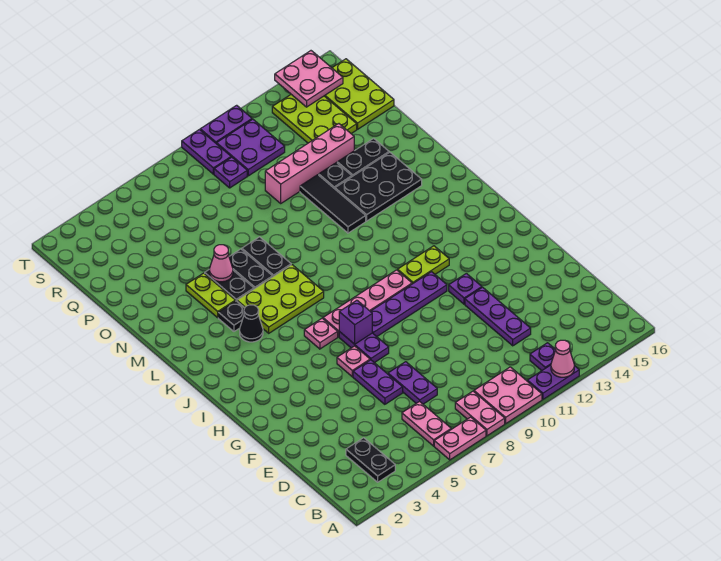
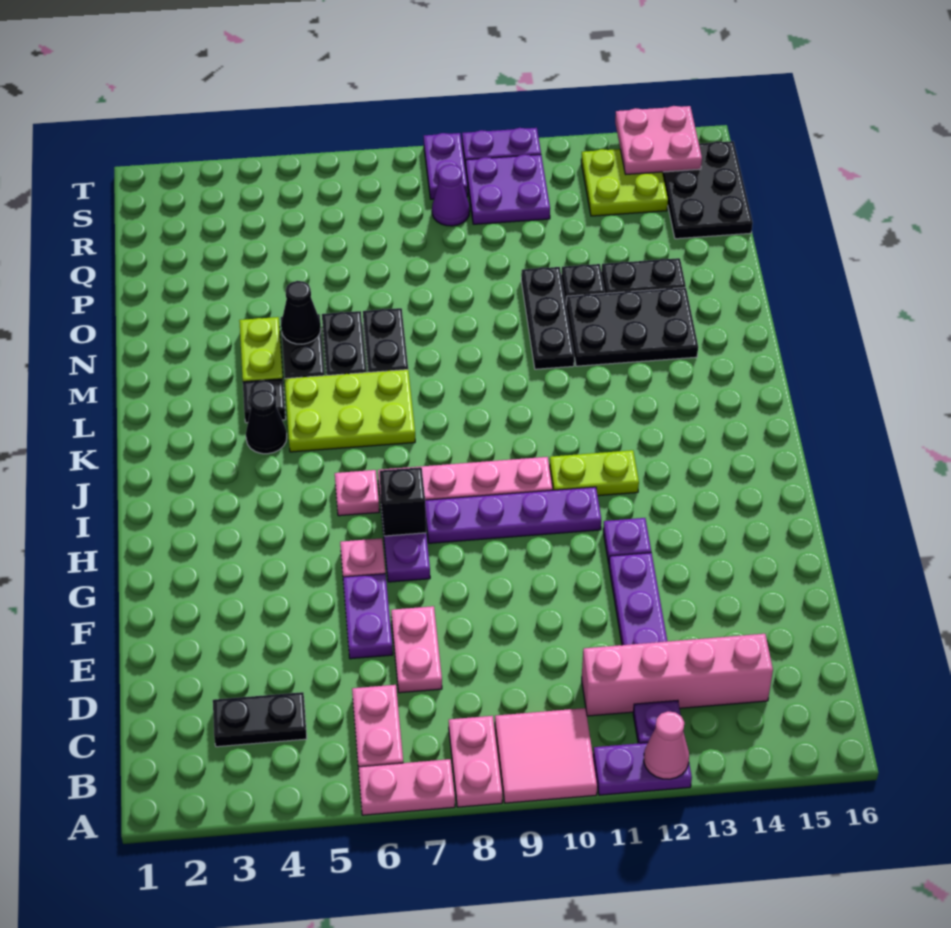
pink plate A9:B10 level 1 -> pink tile A9:B10 level 1
black plate B3:C3 level 1 -> black plate C3:C4 level 1
purple plate D7:E7 level 1 -> pink plate D7:E7 level 1
purple brick H7 level 2 -> black brick H7 level 2
black tile M11:O11 level 1 -> black plate M11:O11 level 1
pink cone N5 level 2 -> black cone N5 level 2
pink brick P10:P13 level 1 -> pink brick C11:C14 level 1
lime plate Q13:S14 level 1 -> lime plate R13:S14 level 1
lime plate Q15:S16 level 1 -> black plate Q15:S16 level 1
purple plate R9 level 1 -> purple cone R9 level 1

